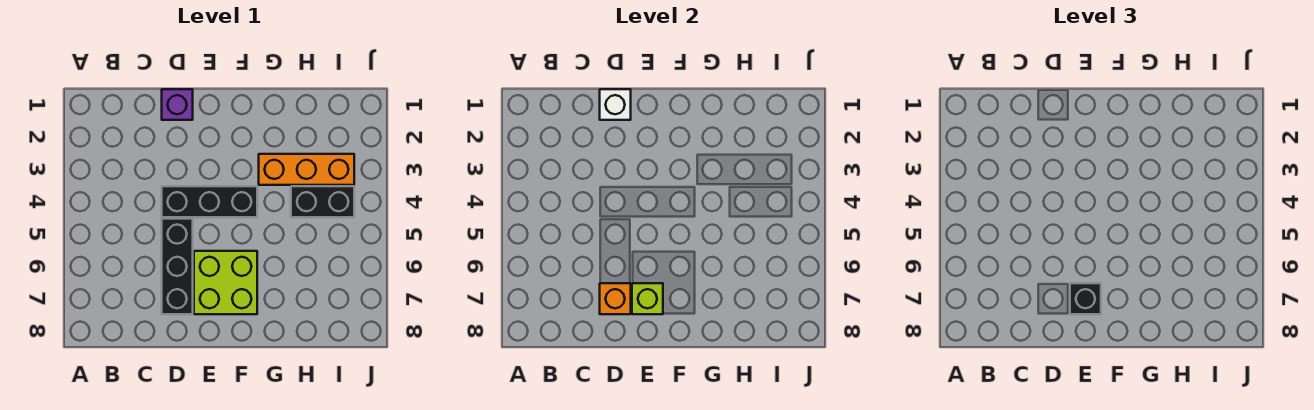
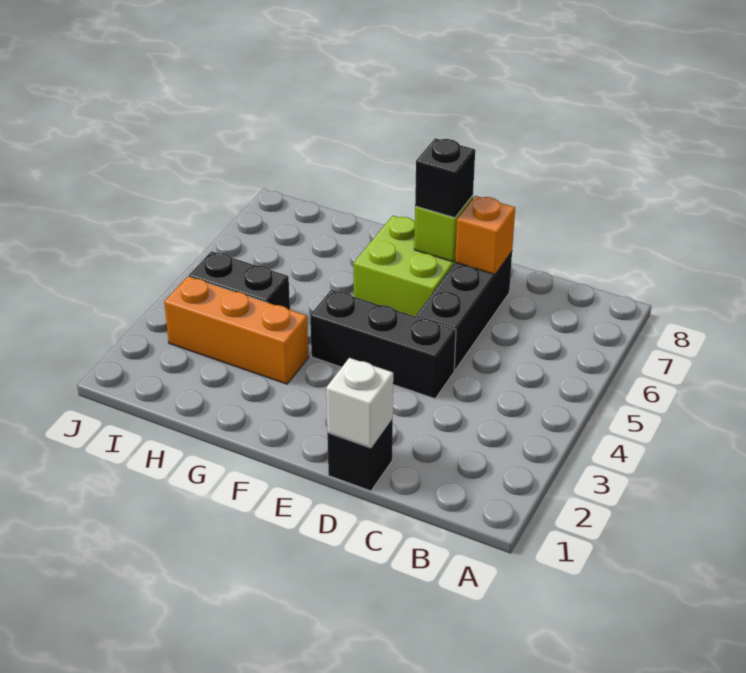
purple brick D1 level 1 -> black brick D1 level 1

